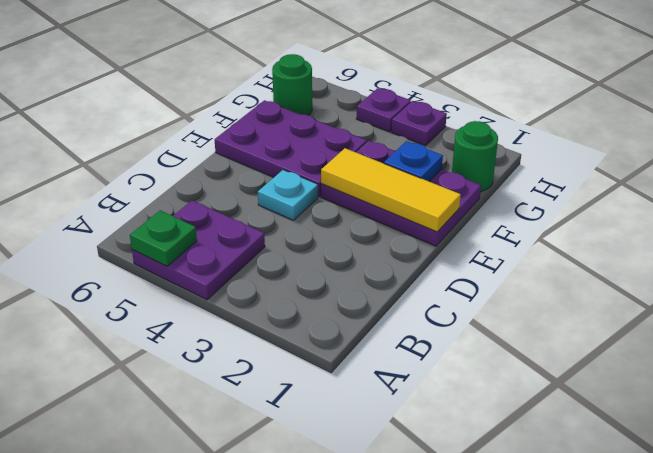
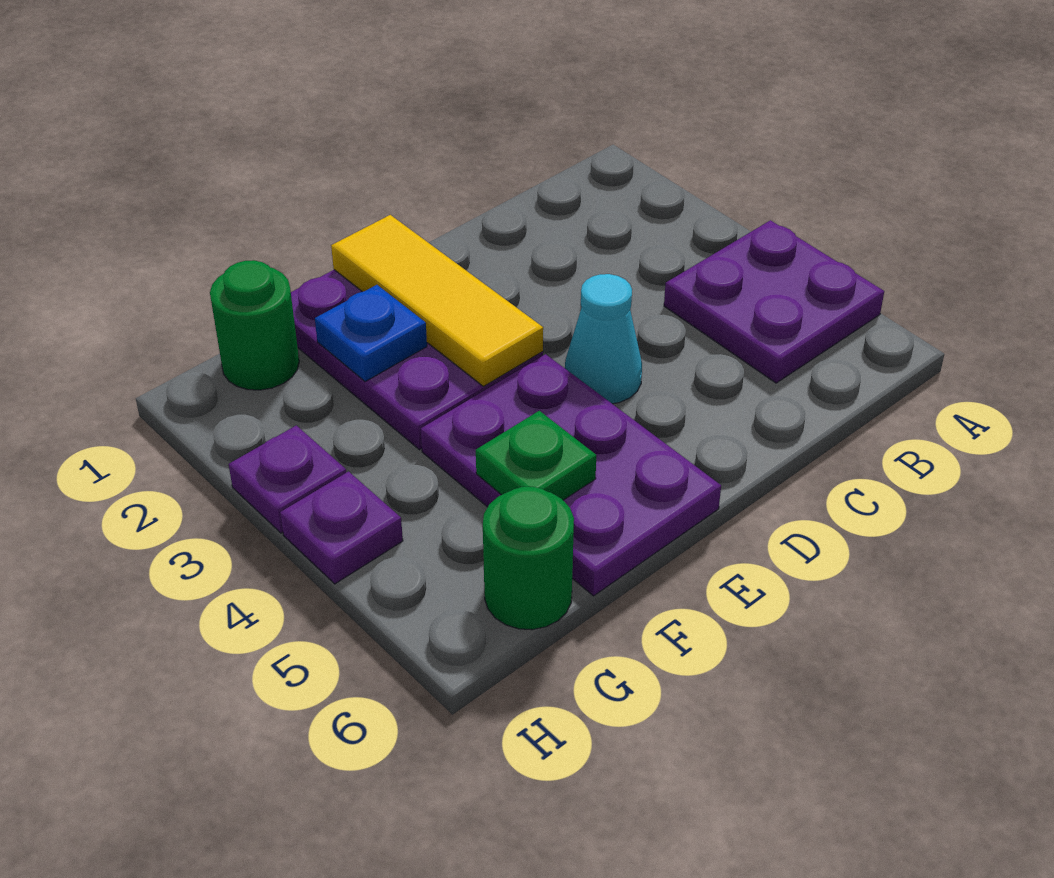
green plate A5 level 2 -> green plate F5 level 2
cyan plate D4 level 1 -> cyan cone D4 level 1

